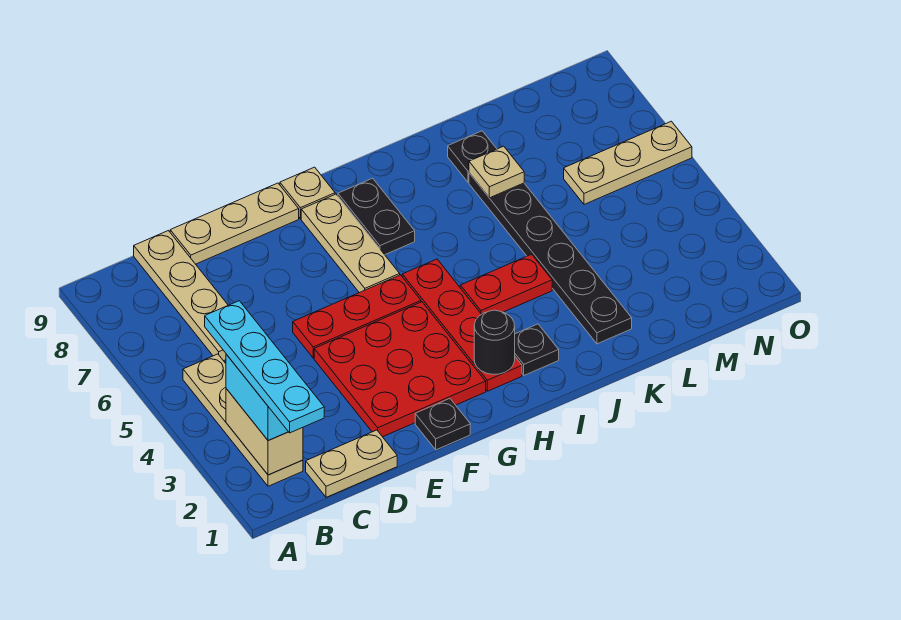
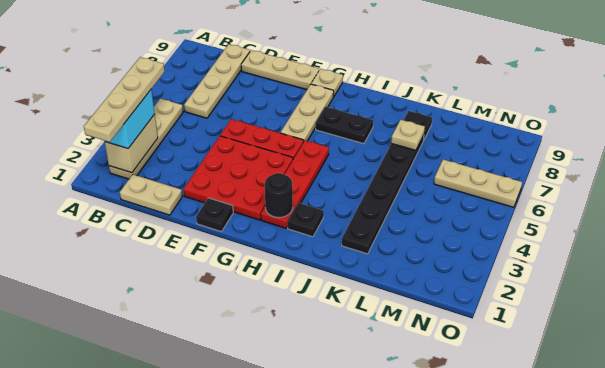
cyan plate B1:B4 level 4 -> tan plate B1:B4 level 4
black plate H7:H8 level 1 -> black plate H7:I7 level 1
red plate I4:J4 level 1 -> none

